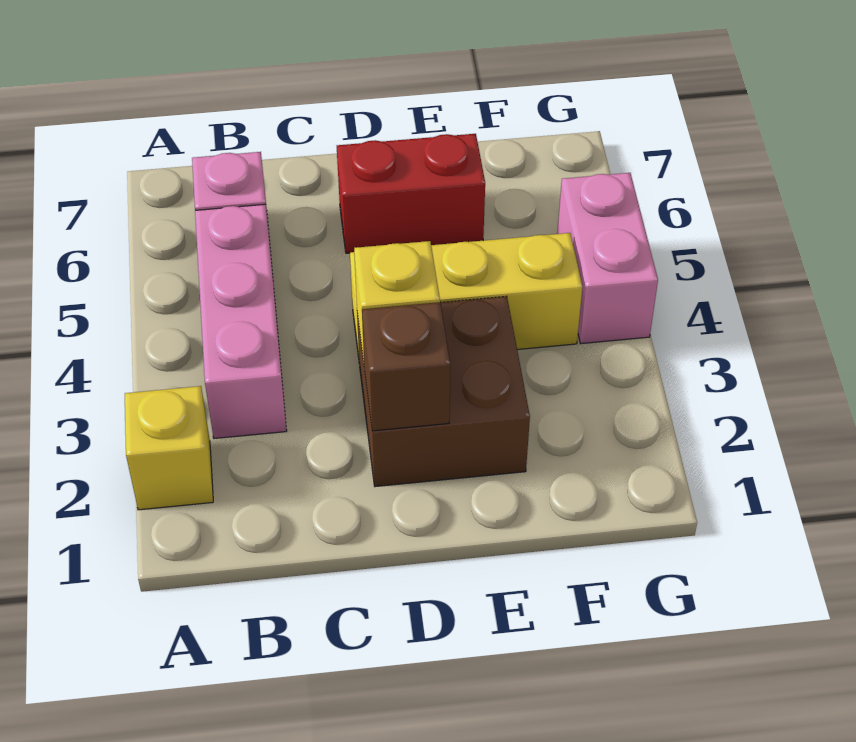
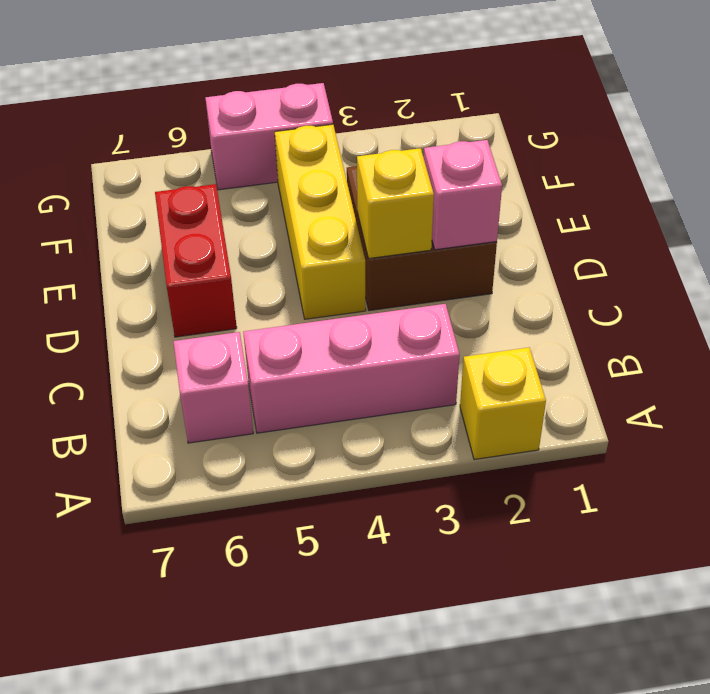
brown brick D2 level 2 -> pink brick D2 level 2

